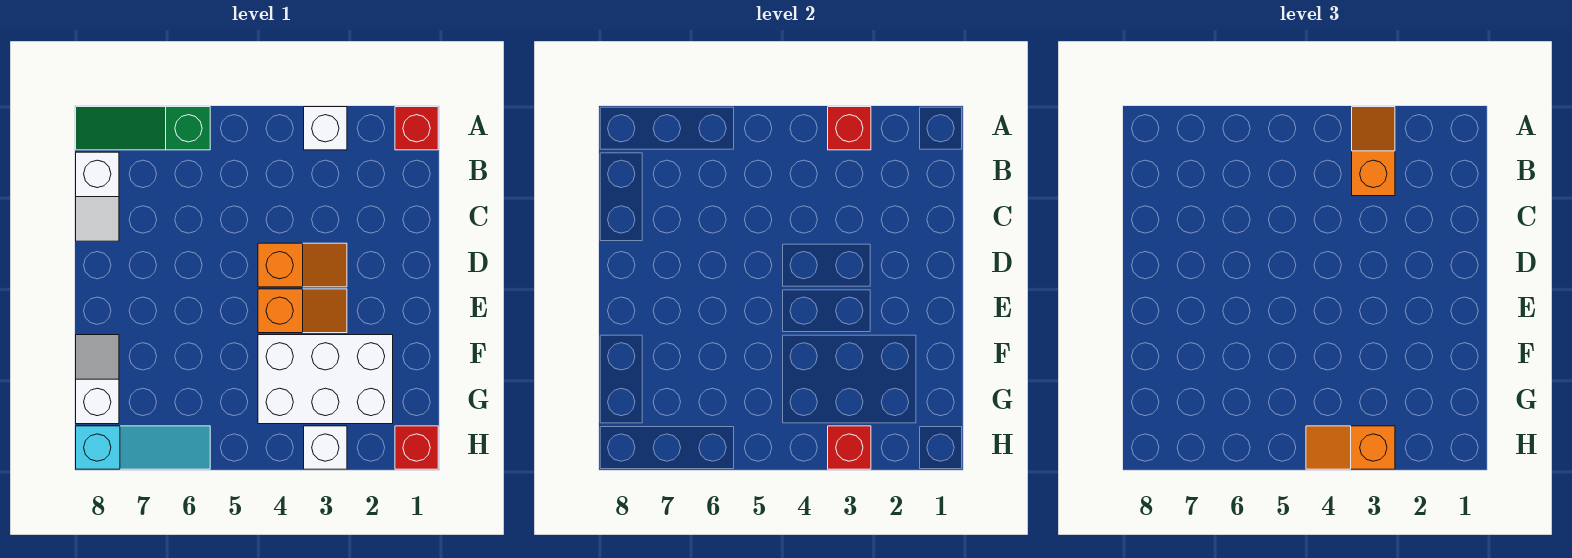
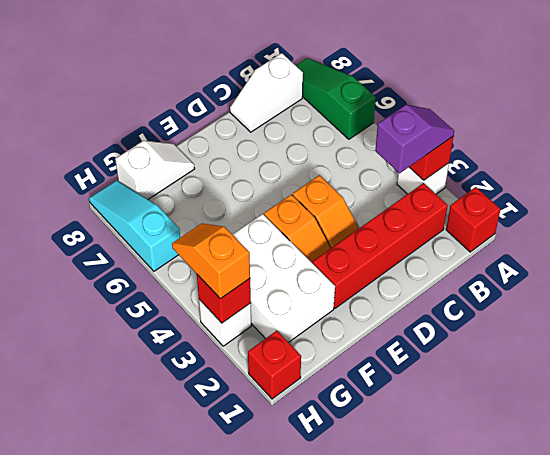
orange slope A3:B3 level 3 top B -> purple slope A3:B3 level 3 top B
none -> red brick B2:E2 level 1
cyan slope H6:H8 level 1 top 8 -> cyan slope H6:H8 level 1 top 6

